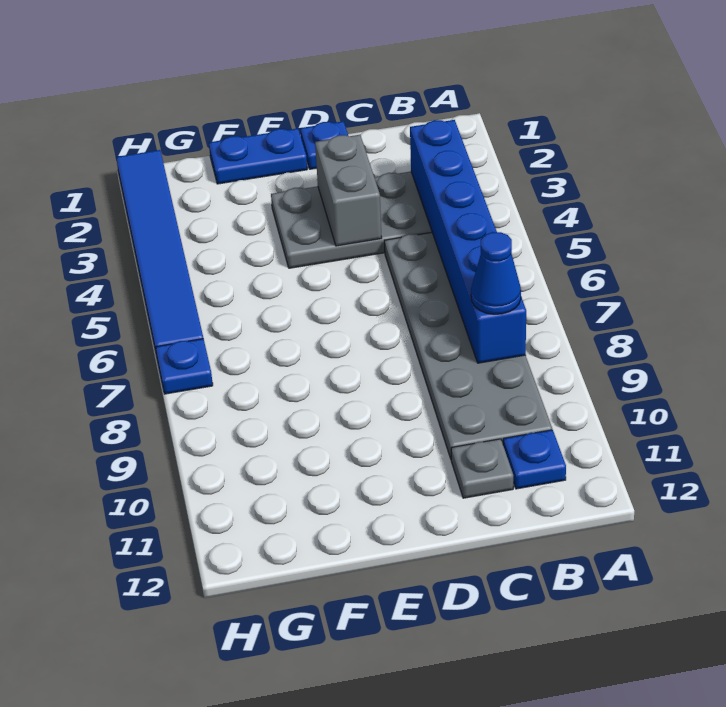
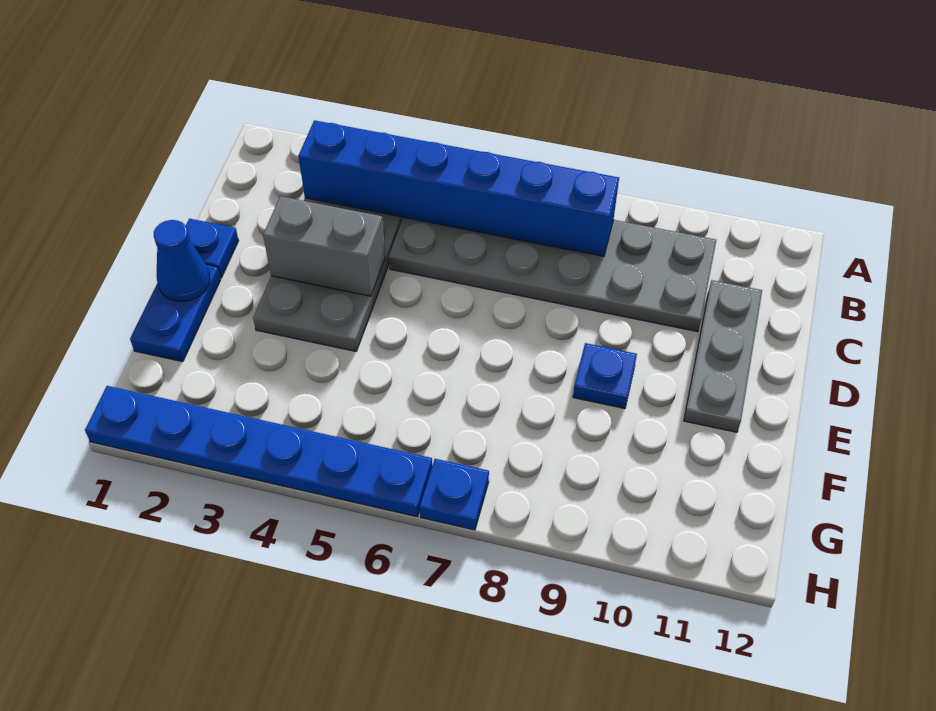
blue cone B8 level 3 -> blue cone E1 level 2
blue plate B11 level 1 -> blue plate E9 level 1
grey plate C11 level 1 -> grey plate C11:E11 level 1
blue tile H1:H6 level 1 -> blue plate H1:H6 level 1

